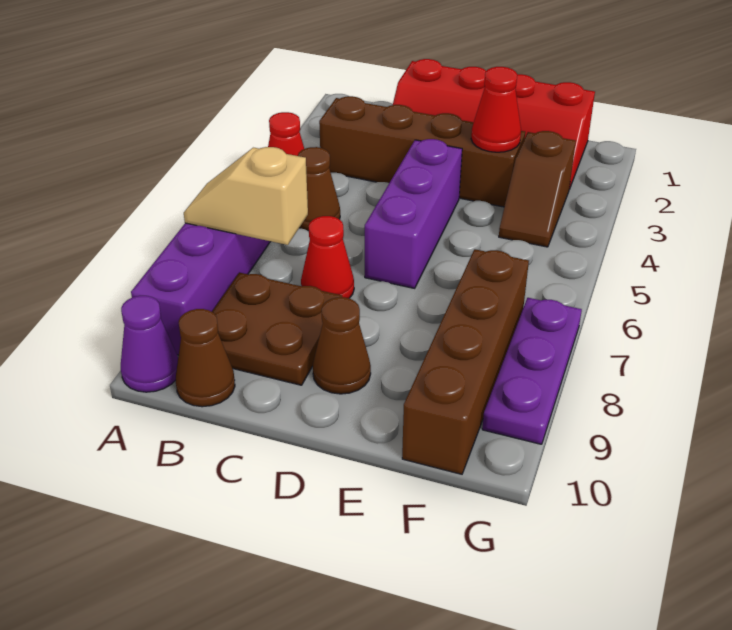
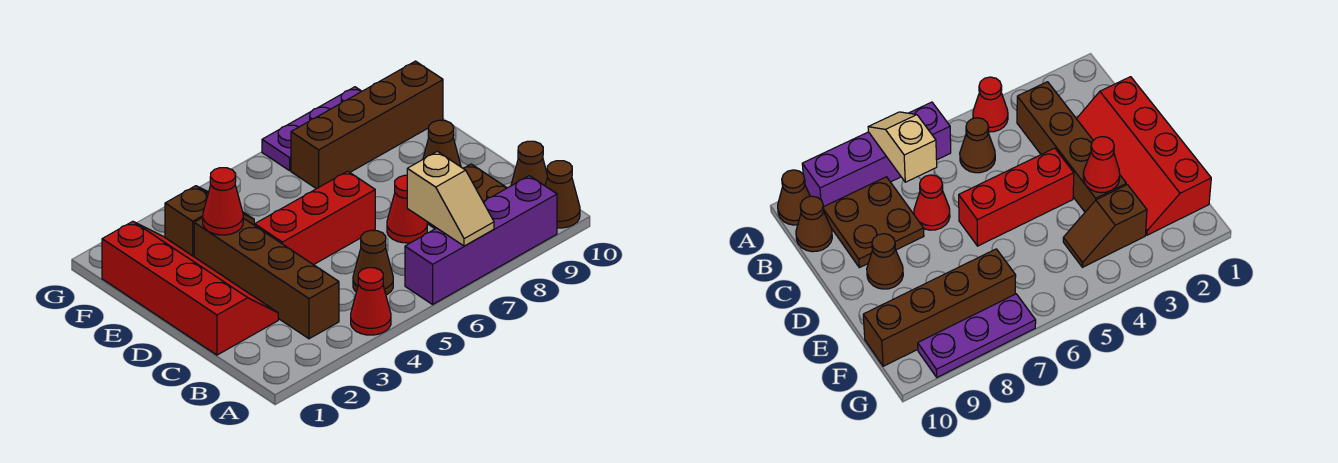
purple cone A10 level 1 -> brown cone A10 level 1
purple brick D4:D6 level 1 -> red brick D4:D6 level 1

